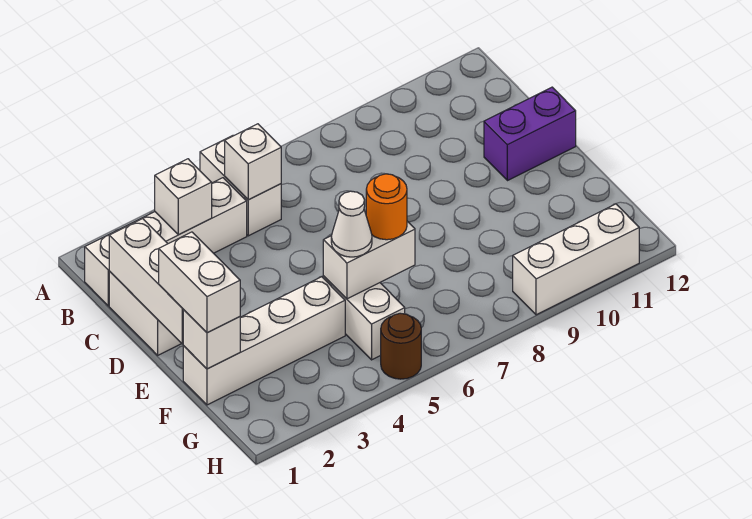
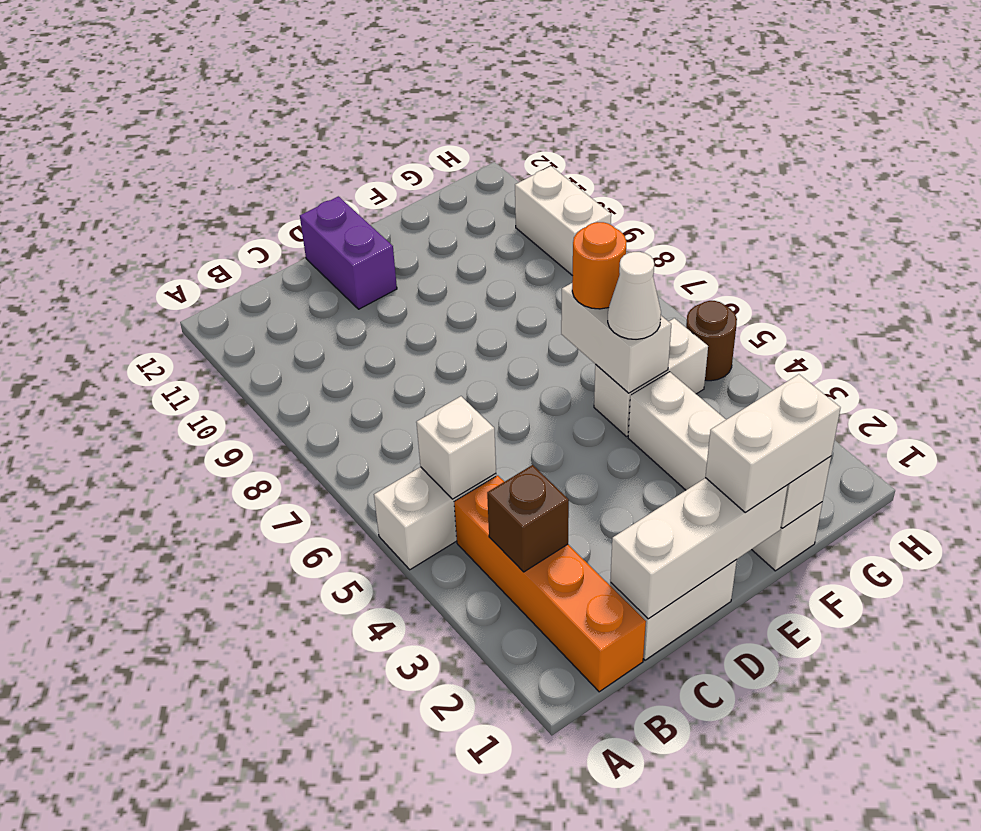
white brick B1:B4 level 1 -> orange brick B1:B4 level 1
white brick B3 level 2 -> brown brick B3 level 2
white brick H9:H11 level 1 -> white brick H9:H10 level 1

